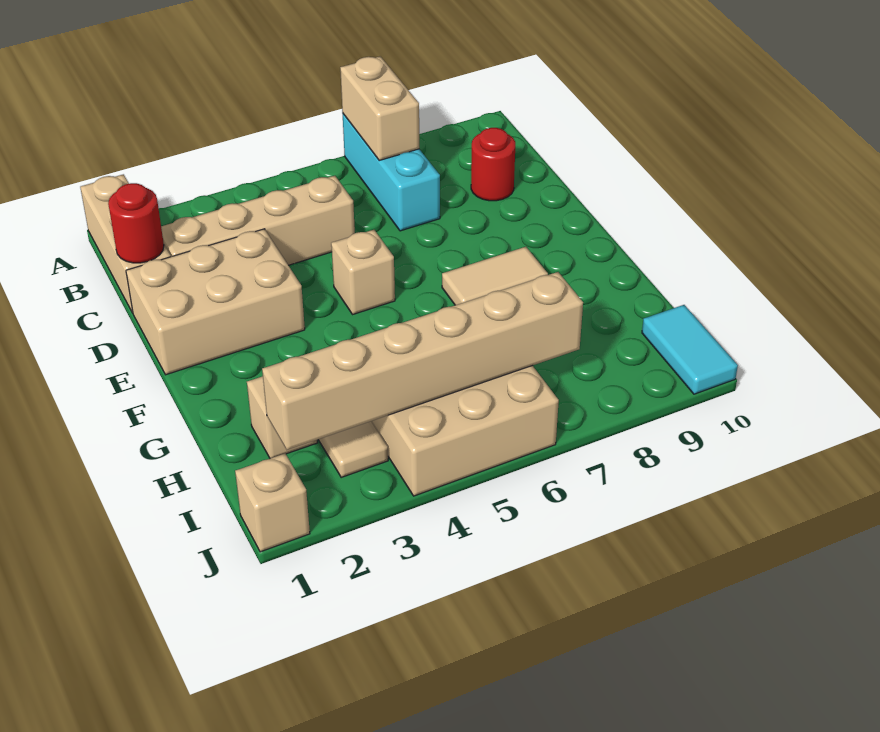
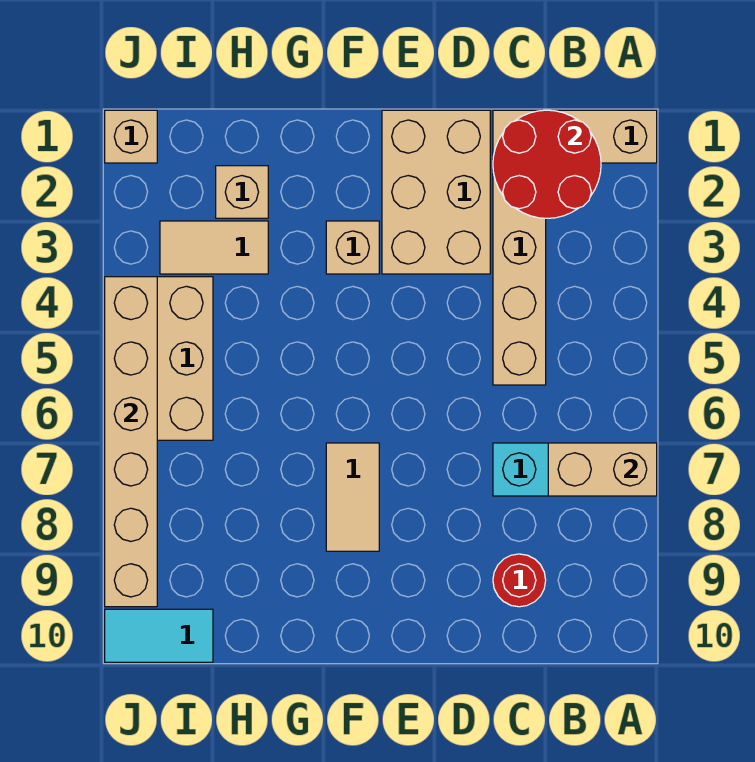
red round brick C1 level 2 -> red round brick B1:C2 level 2
tan brick E5 level 1 -> tan brick F3 level 1
tan brick I2:I7 level 2 -> tan brick J4:J9 level 2

